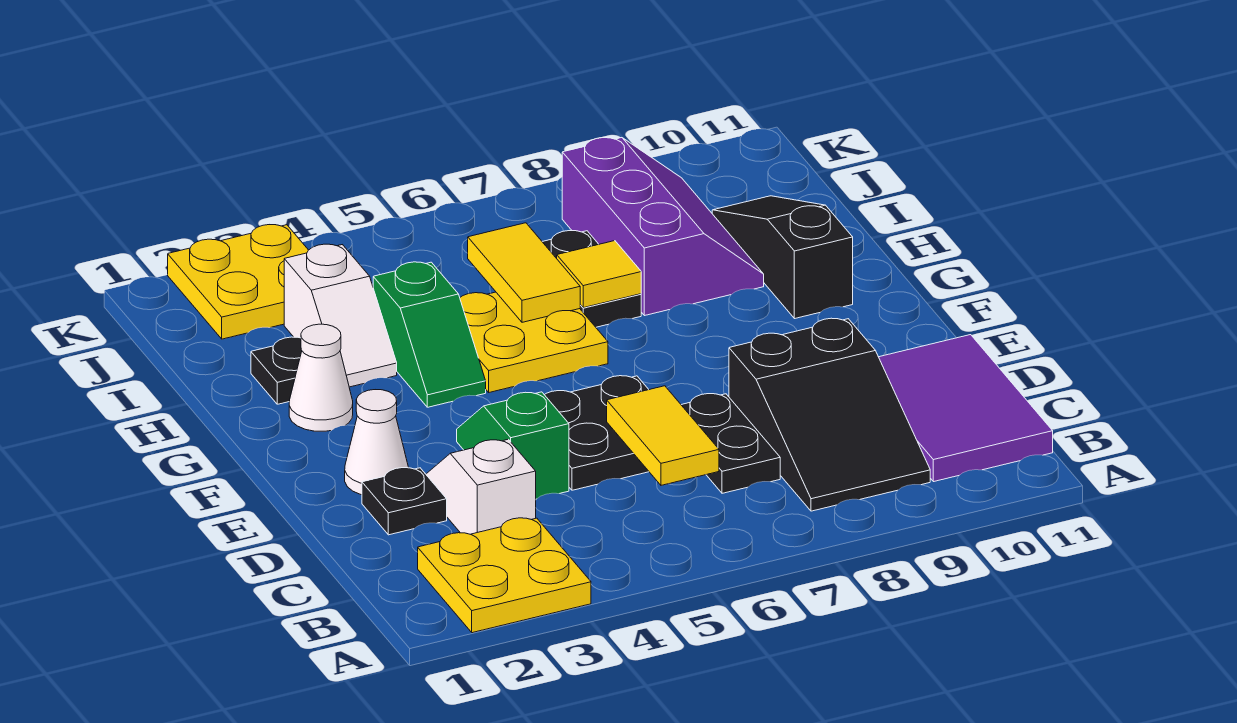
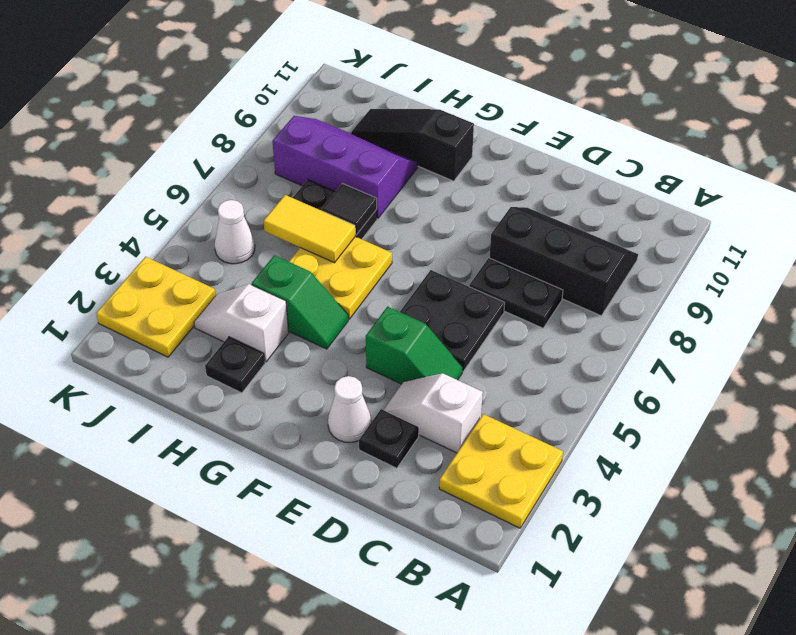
black slope B8:D9 level 1 top D -> black slope B8:D9 level 1 top 8
purple tile B10:D11 level 1 -> none
yellow tile C6:D6 level 2 -> none
green slope D4:E4 level 1 top D -> green slope D4:E4 level 1 top E
white cone G2 level 1 -> white cone J5 level 1
white slope H3:I3 level 1 top I -> white slope H3:I3 level 1 top H
yellow tile H7 level 2 -> black tile H7 level 2

